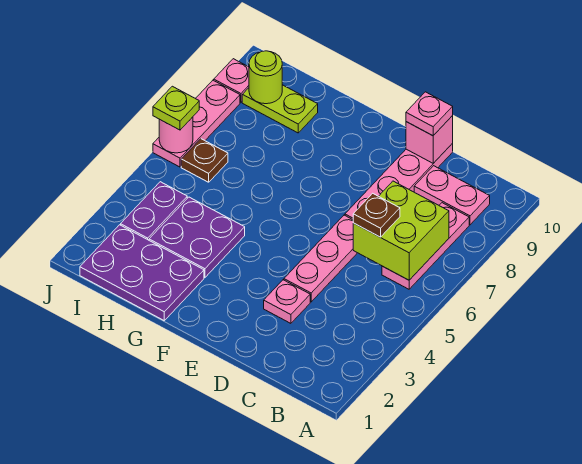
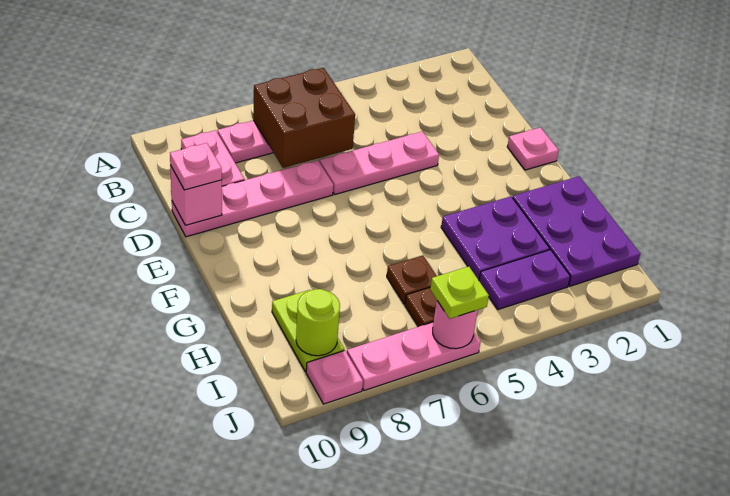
lime brick B6:C7 level 2 -> brown brick B6:C7 level 2
brown plate C6 level 3 -> brown plate H6 level 1
pink plate D3 level 1 -> pink plate E1 level 1

